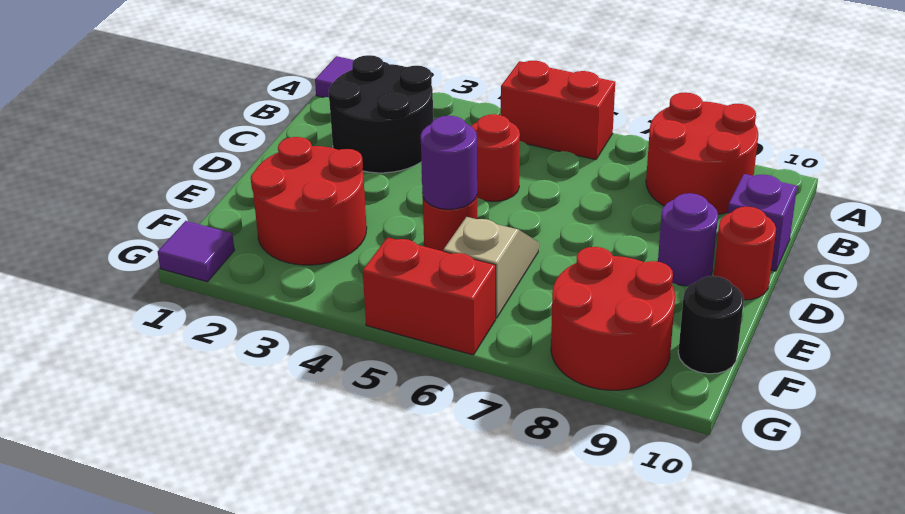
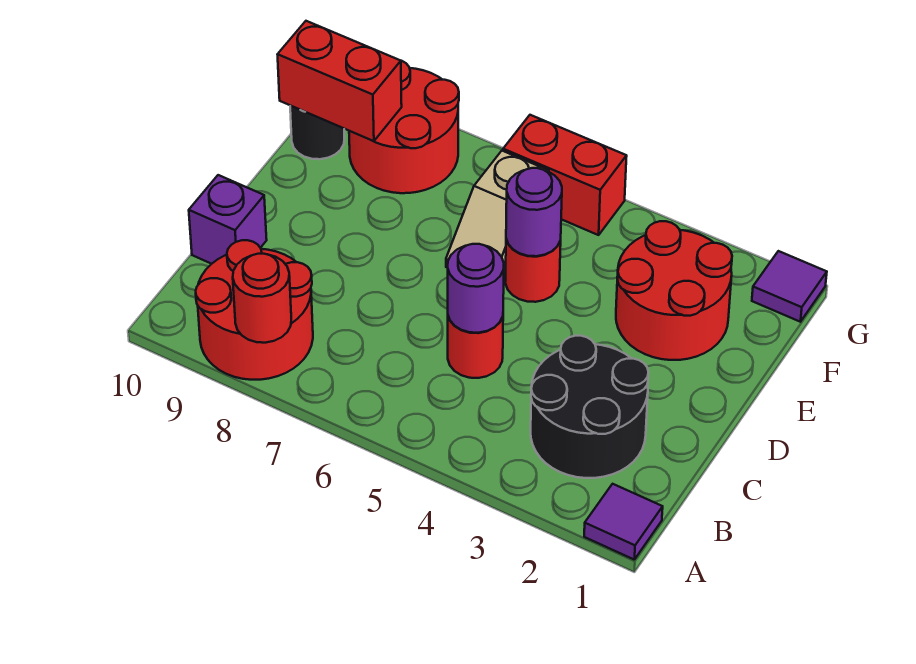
red brick A5:A6 level 1 -> red brick F9:F10 level 2
purple round brick D9 level 1 -> purple round brick C5 level 2
red round brick D10 level 1 -> red round brick A8 level 2

